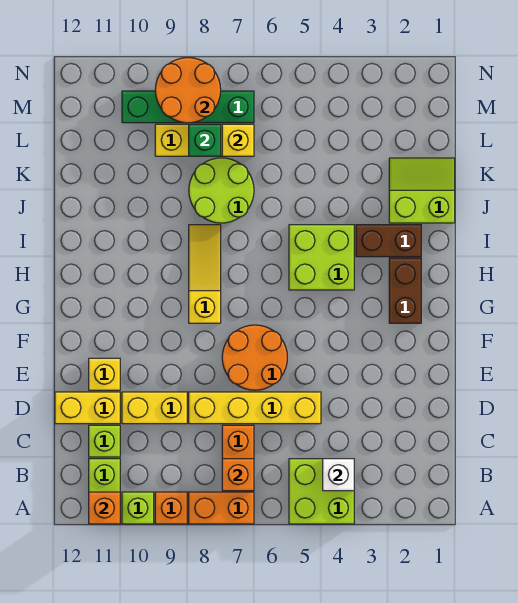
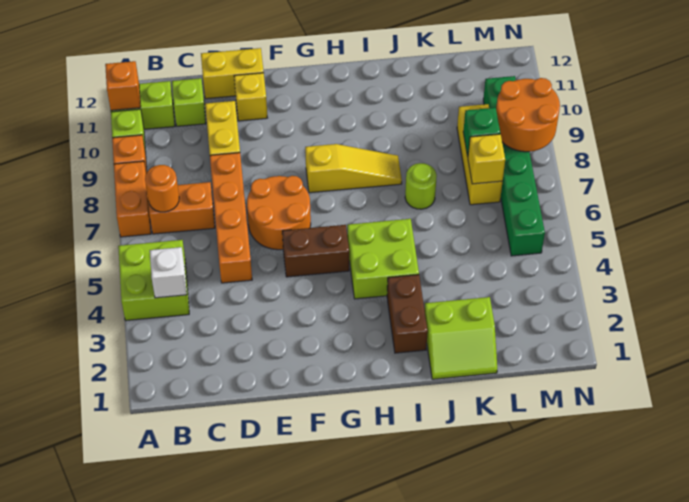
orange brick B7 level 2 -> orange round brick B7 level 2
yellow brick D5:D8 level 1 -> orange brick D5:D8 level 1
yellow brick D11:D12 level 1 -> yellow brick D12:E12 level 1
brown brick G2:H2 level 1 -> brown brick F5:G5 level 1
lime slope J1:K2 level 1 top J -> lime slope J1:K2 level 1 top 2
lime round brick J7:K8 level 1 -> lime round brick J7 level 1
green brick M7:M10 level 1 -> green brick M5:M10 level 1

